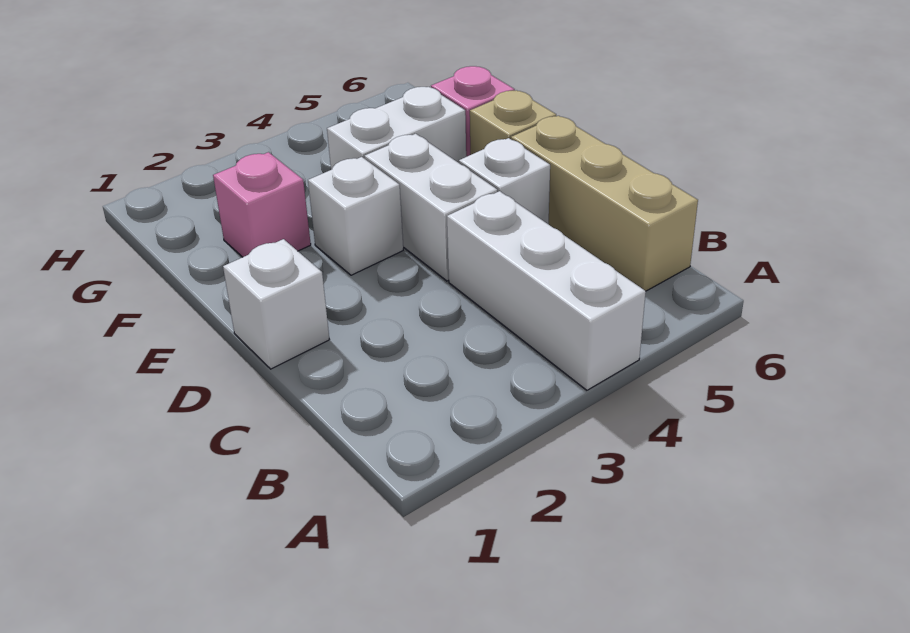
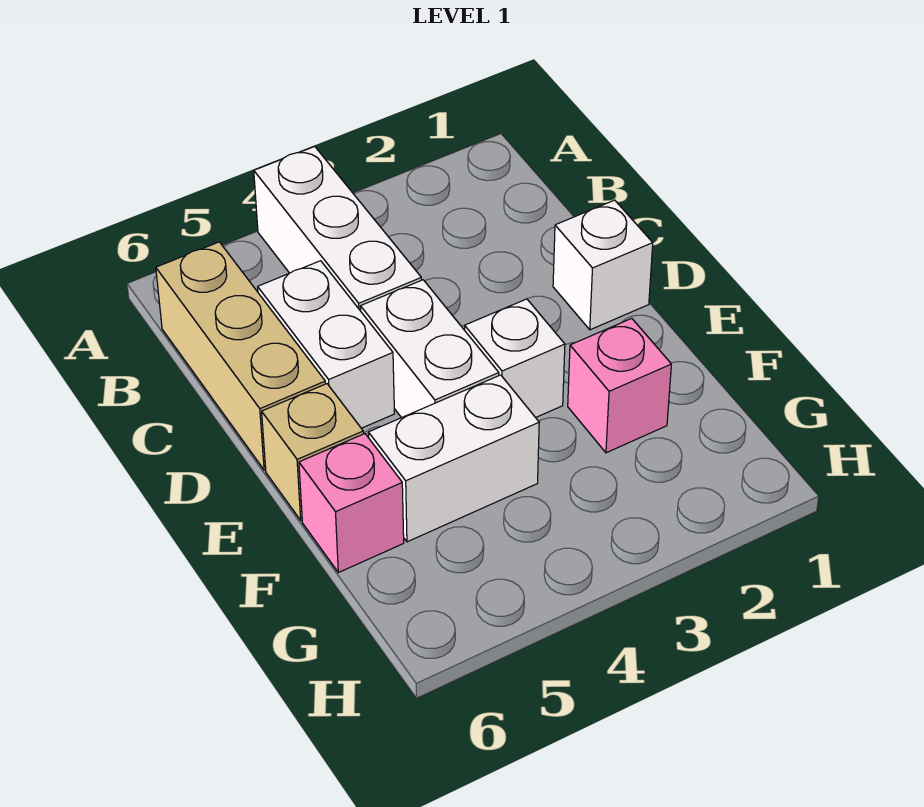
white brick D5 level 1 -> white brick C5:D5 level 1

